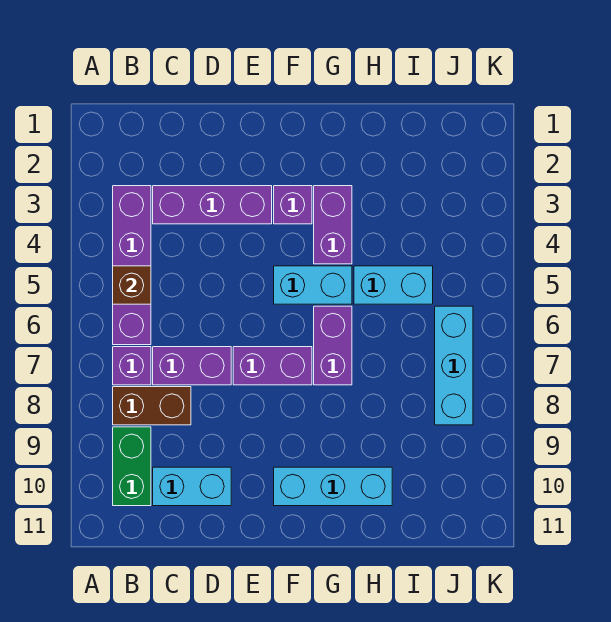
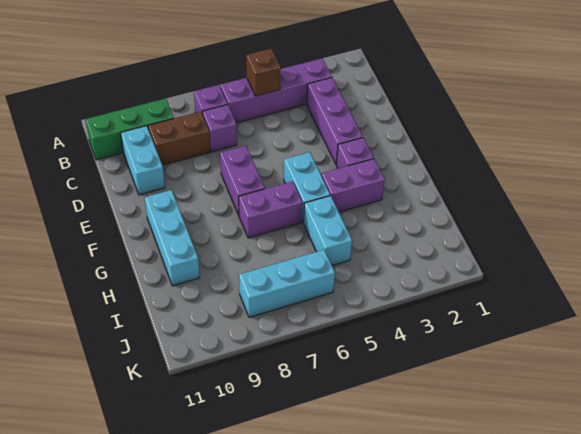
brown brick B8:C8 level 1 -> brown brick C8:C9 level 1
green brick B9:B10 level 1 -> green brick B9:B11 level 1
purple brick C7:D7 level 1 -> purple brick C7 level 1

